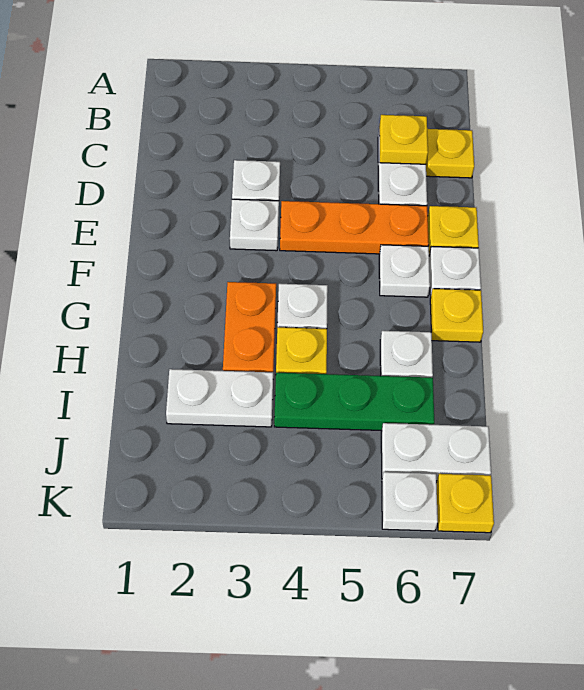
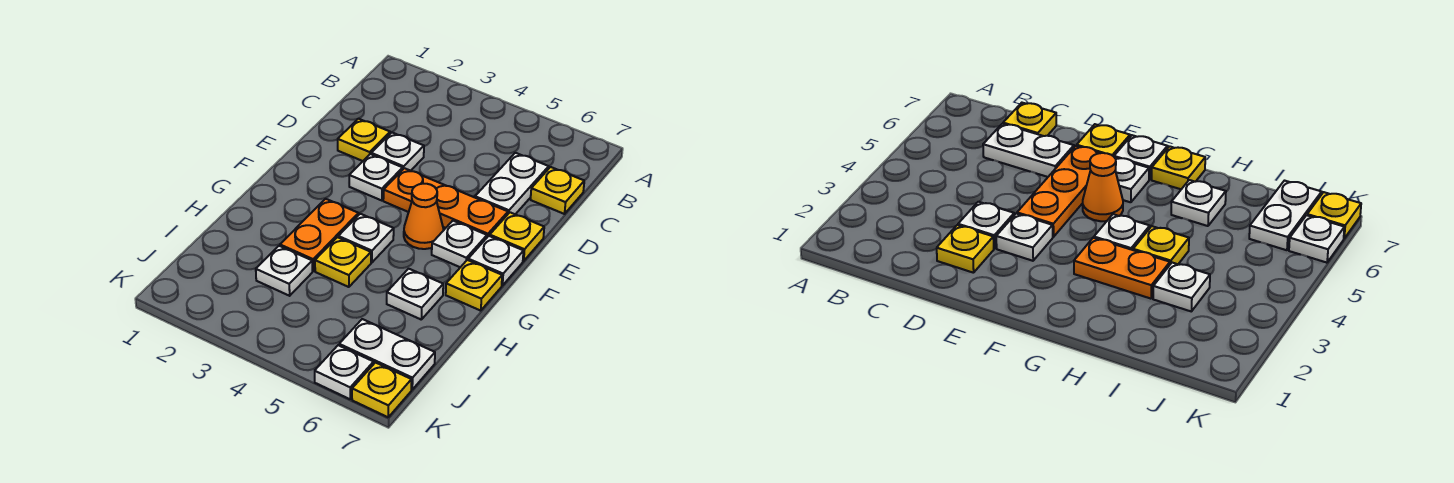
yellow plate C6 level 2 -> yellow plate D2 level 1
none -> orange cone F5 level 1
white plate I2:I3 level 1 -> white plate I3 level 1
green plate I4:I6 level 1 -> none

